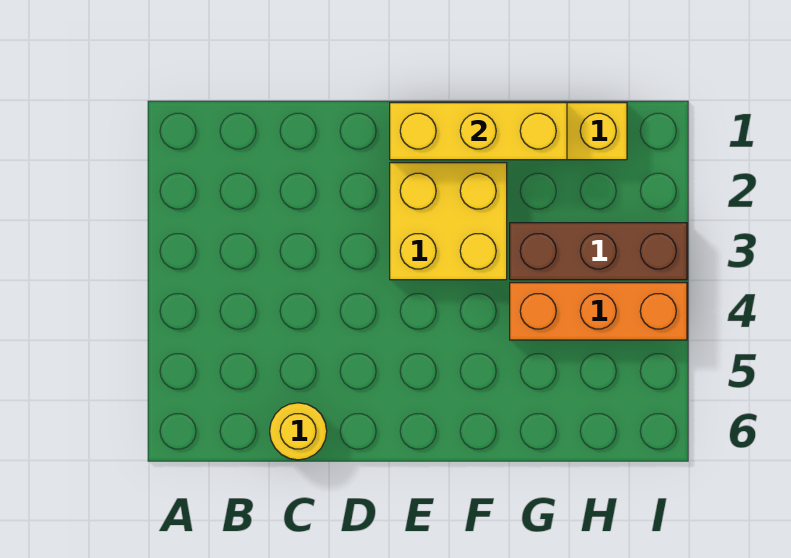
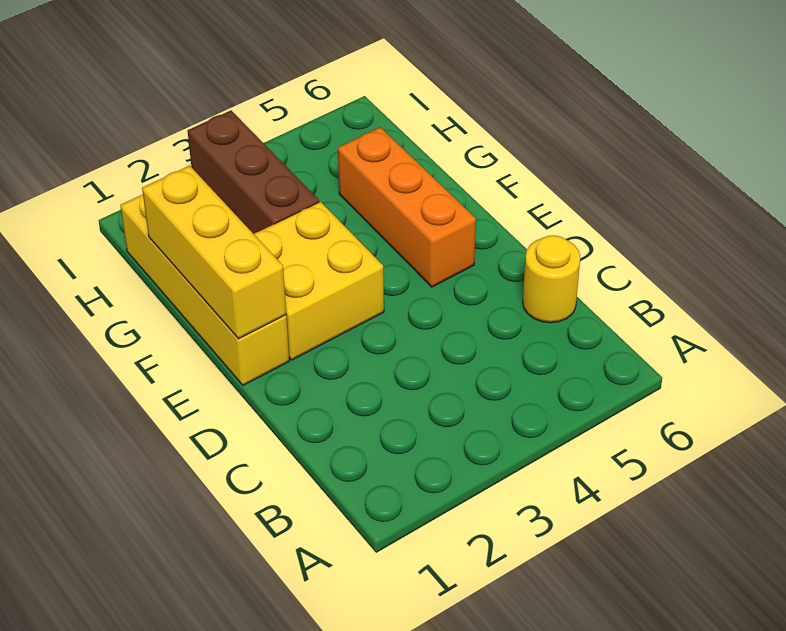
orange brick G4:I4 level 1 -> orange brick E5:G5 level 1

